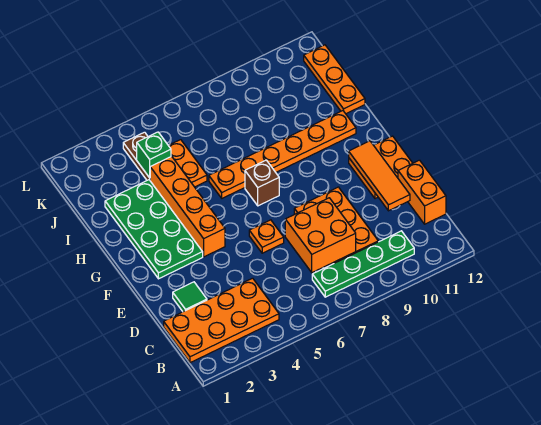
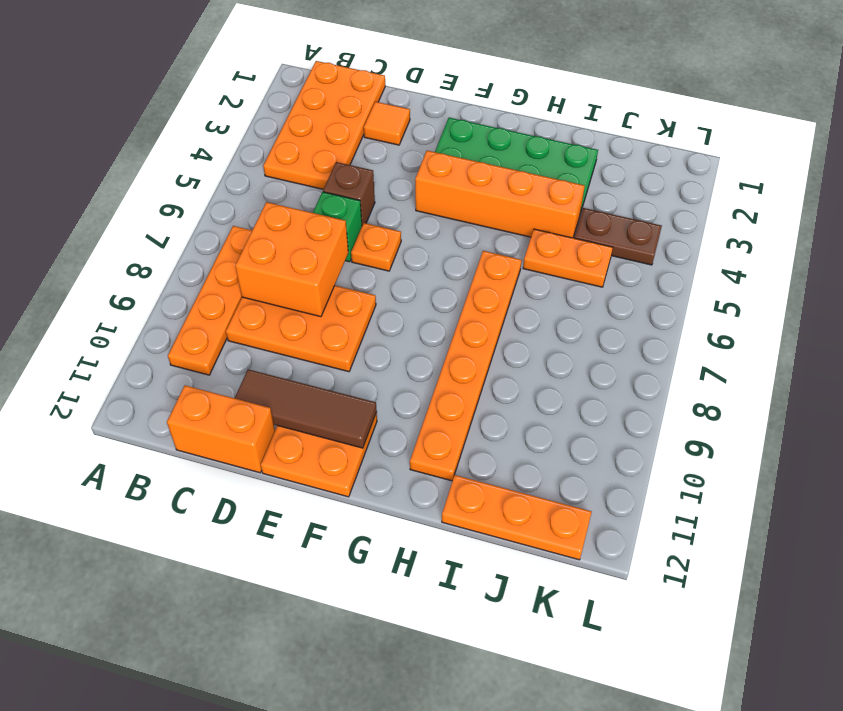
green plate B7:B10 level 1 -> orange plate B7:B10 level 1
green tile D2 level 1 -> orange tile D2 level 1
orange tile D11:F11 level 2 -> brown tile D11:F11 level 2
brown brick G7 level 1 -> brown brick D5 level 1
green brick J4 level 2 -> green brick D6 level 1

